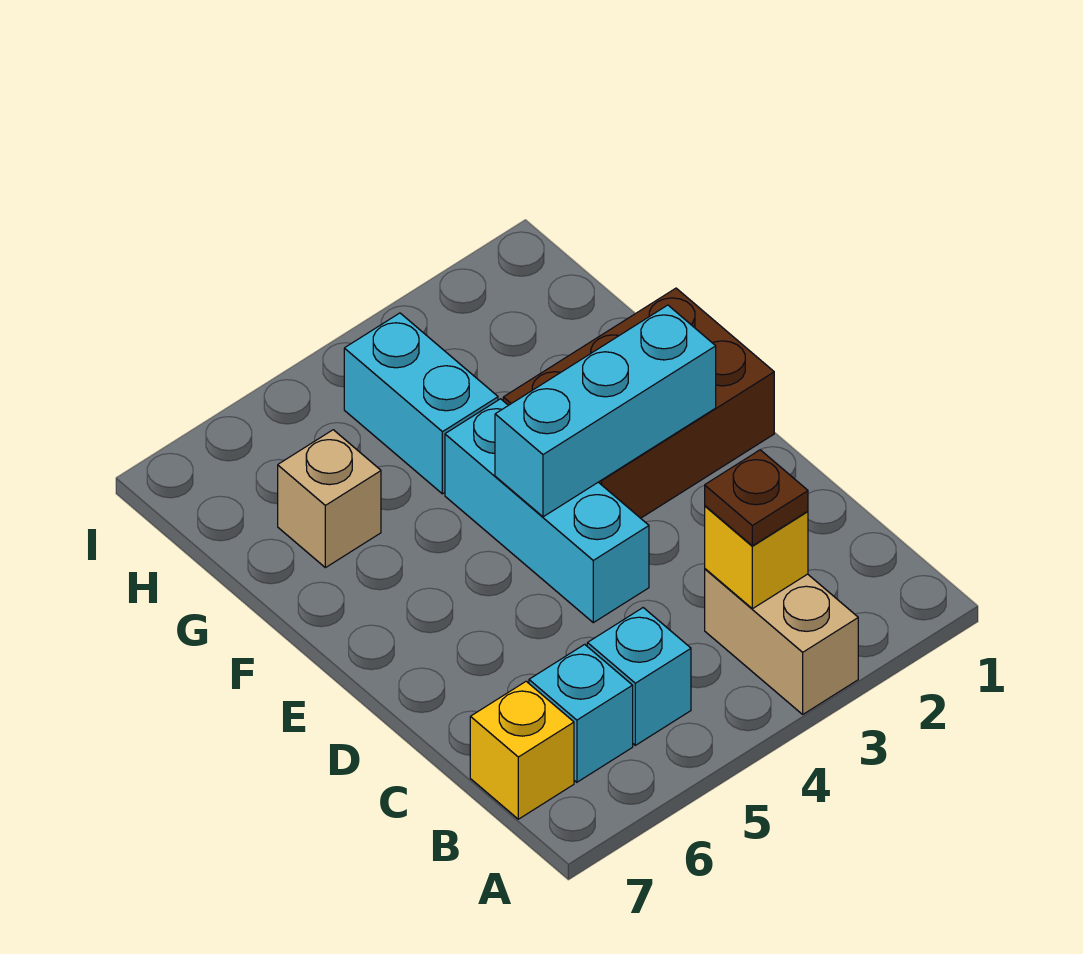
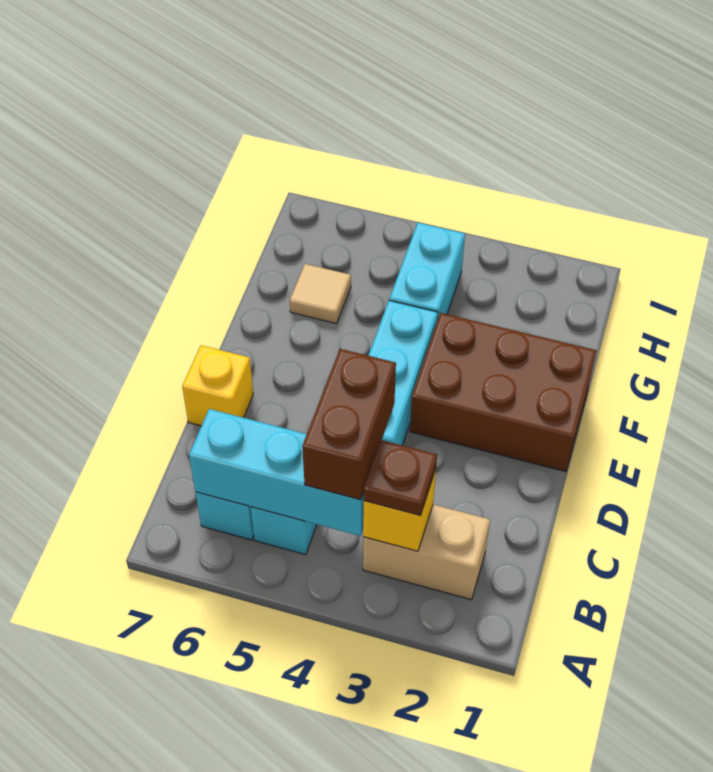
tan brick A3:B3 level 1 -> tan brick B2:B3 level 1
none -> brown brick B4:C4 level 3
yellow brick B7 level 1 -> yellow brick D7 level 1
cyan brick E2:E4 level 2 -> cyan brick B4:B6 level 2
tan brick G6 level 1 -> tan tile G6 level 1

